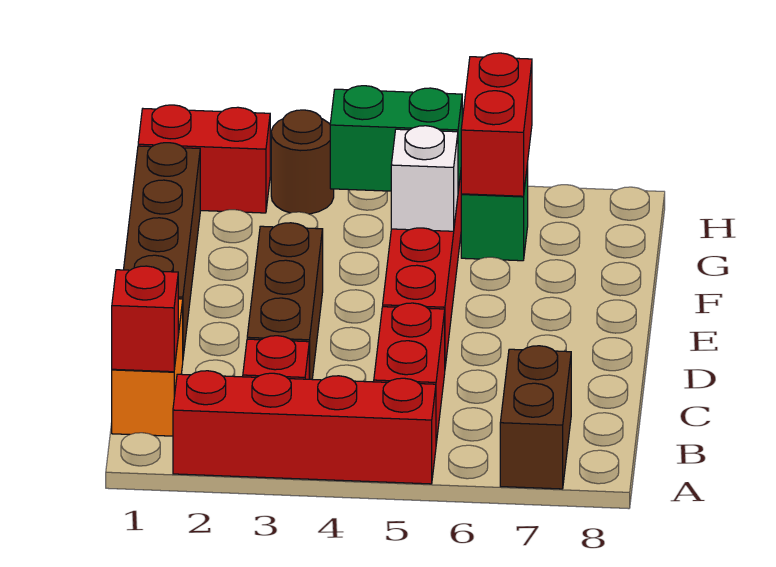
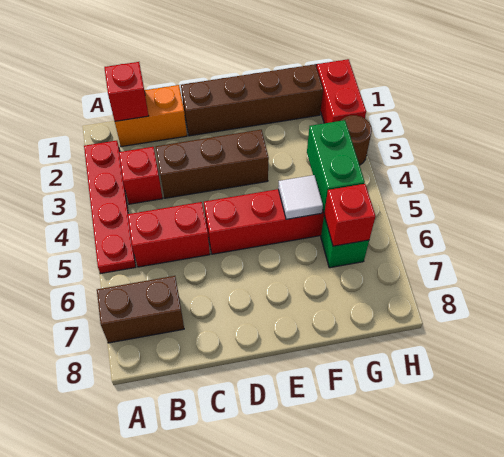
red brick A2:A5 level 1 -> red plate A2:A5 level 1
white brick F5 level 2 -> white tile F5 level 2
red brick G6:H6 level 2 -> red brick G6 level 2

